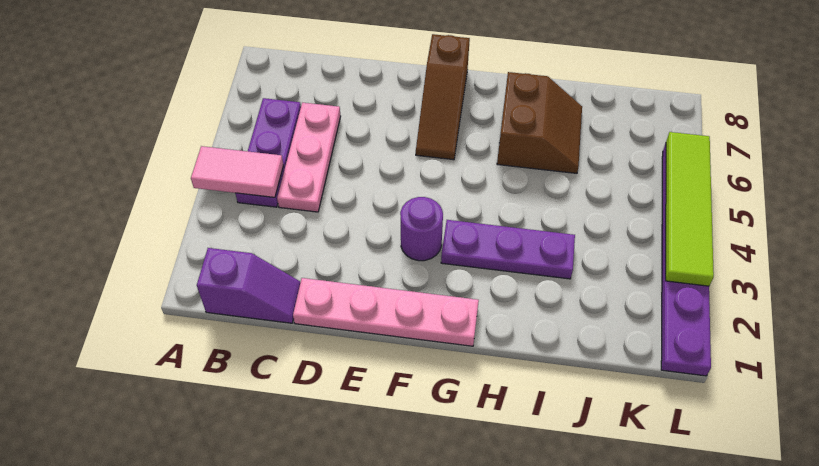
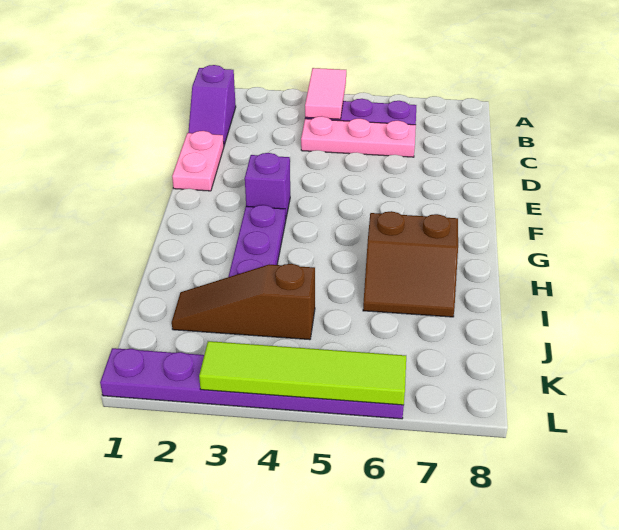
pink plate D1:G1 level 1 -> pink plate D1:E1 level 1
purple round brick F3 level 1 -> purple brick F3 level 1
brown slope F6:F8 level 1 top 8 -> brown slope J2:J4 level 1 top 4

